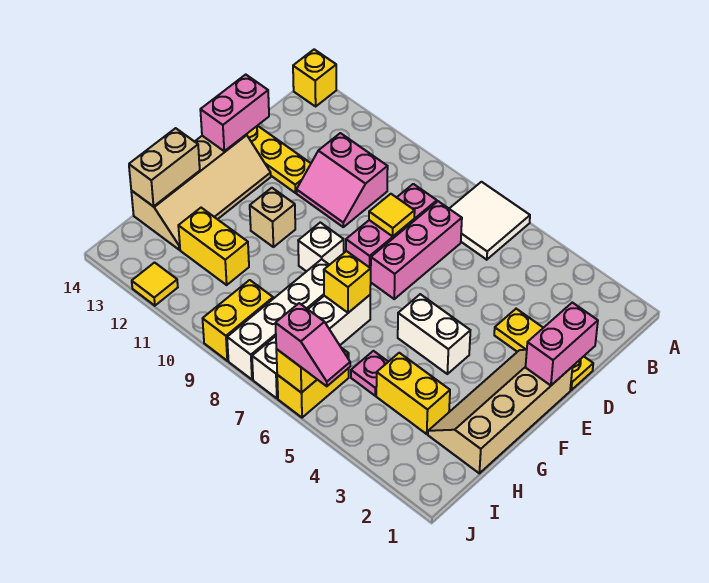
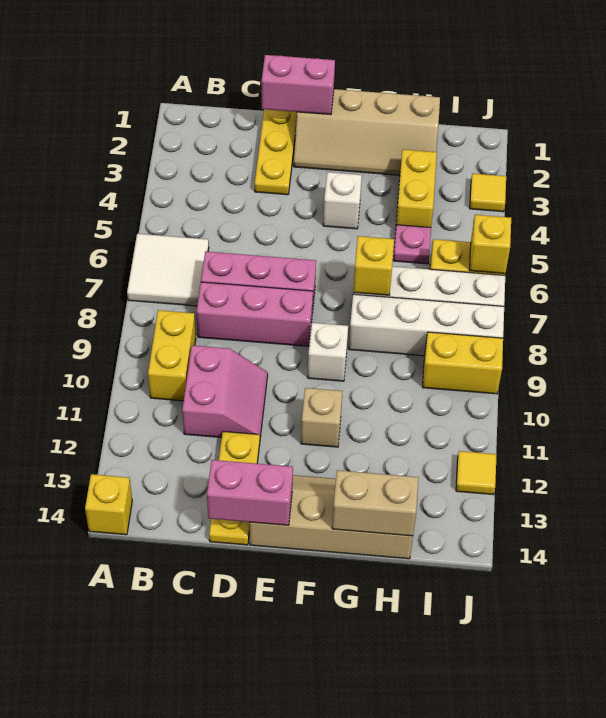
yellow tile D8 level 2 -> yellow tile J3 level 1
white brick F4:F5 level 1 -> white brick F4 level 1
yellow brick H11:H12 level 1 -> yellow brick B9:B10 level 1
pink slope J5:J6 level 3 top 6 -> none

